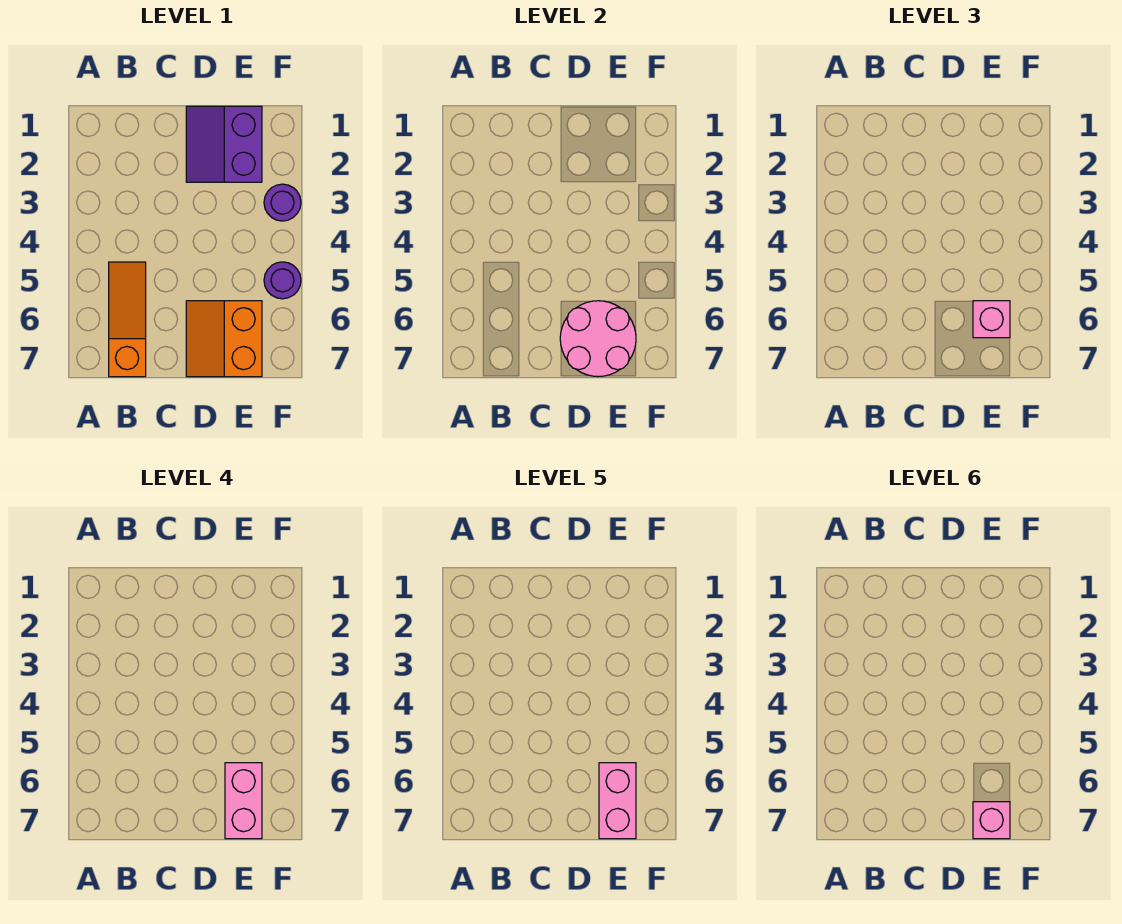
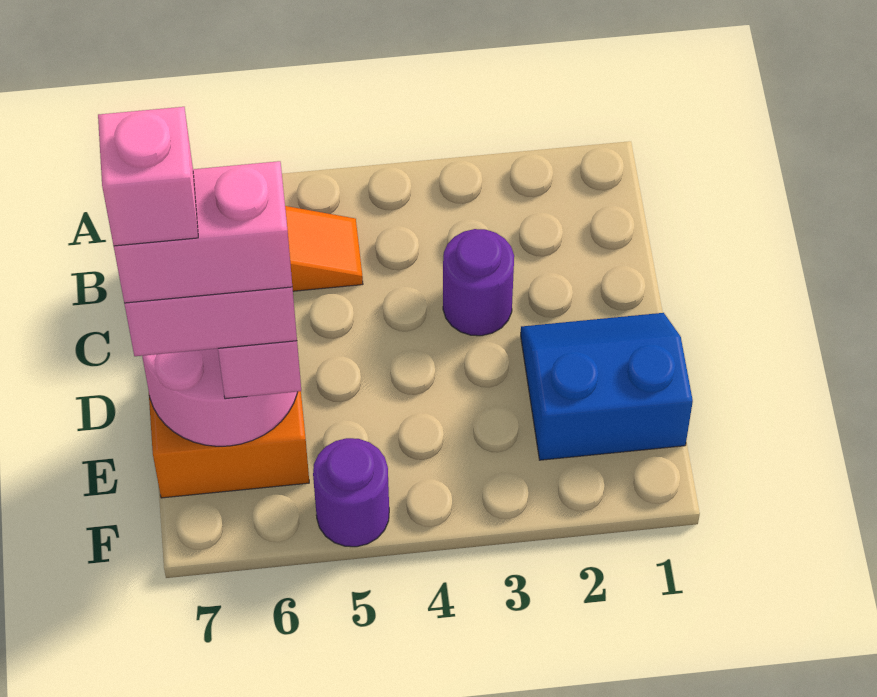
purple slope D1:E2 level 1 top E -> blue slope D1:E2 level 1 top E
purple round brick F3 level 1 -> purple round brick C3 level 1

